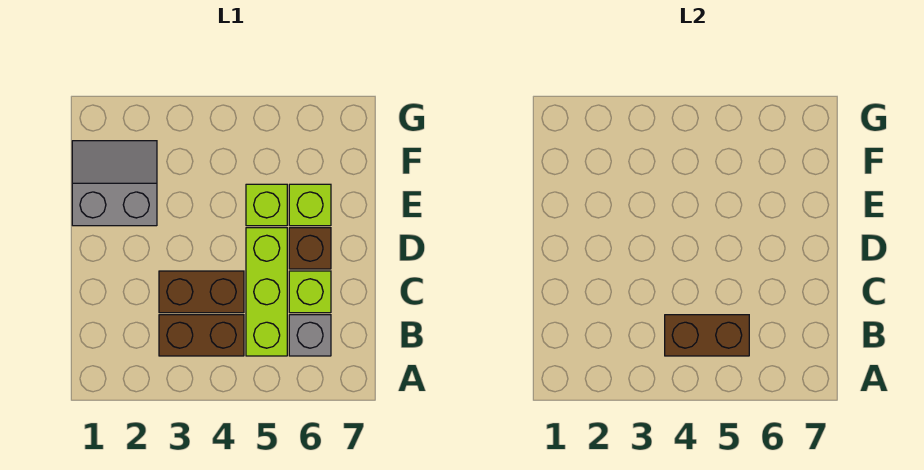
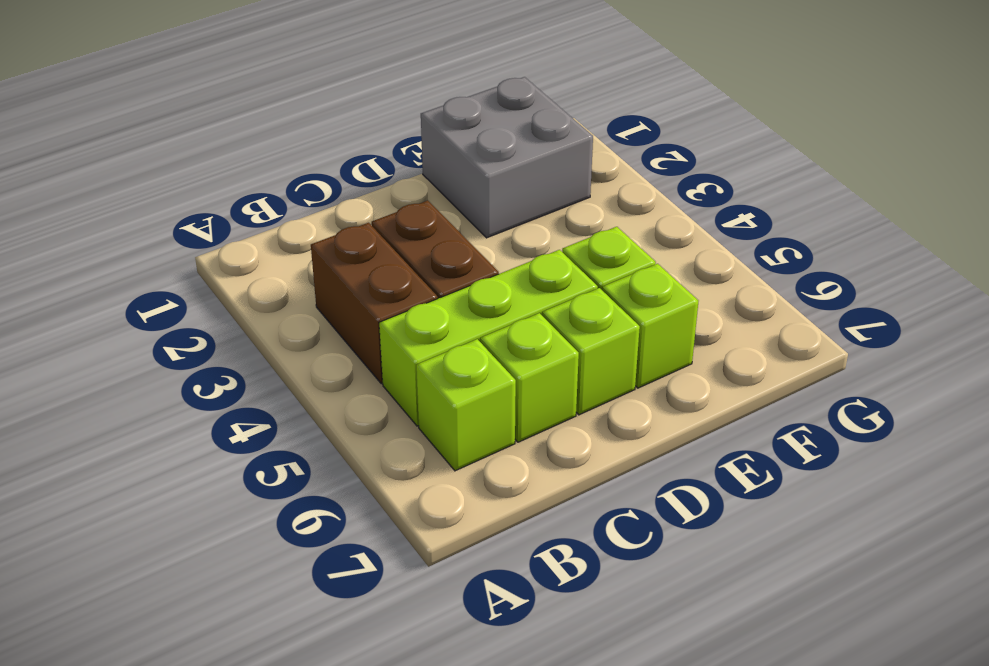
brown brick B4:B5 level 2 -> none
grey brick B6 level 1 -> lime brick B6 level 1
brown brick D6 level 1 -> lime brick D6 level 1
grey slope E1:F2 level 1 top E -> grey brick E1:F2 level 1

